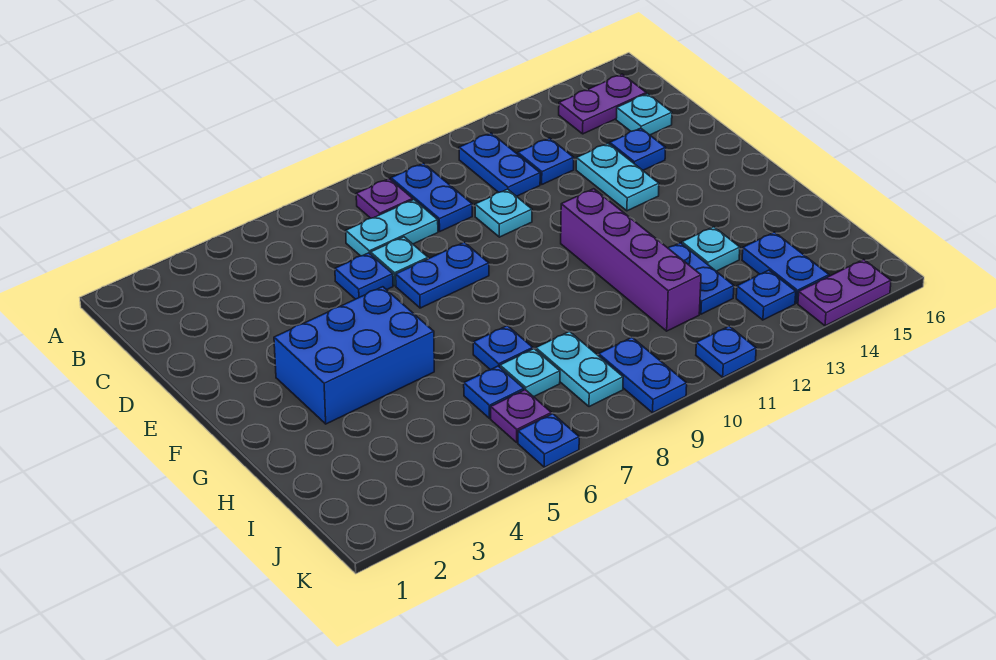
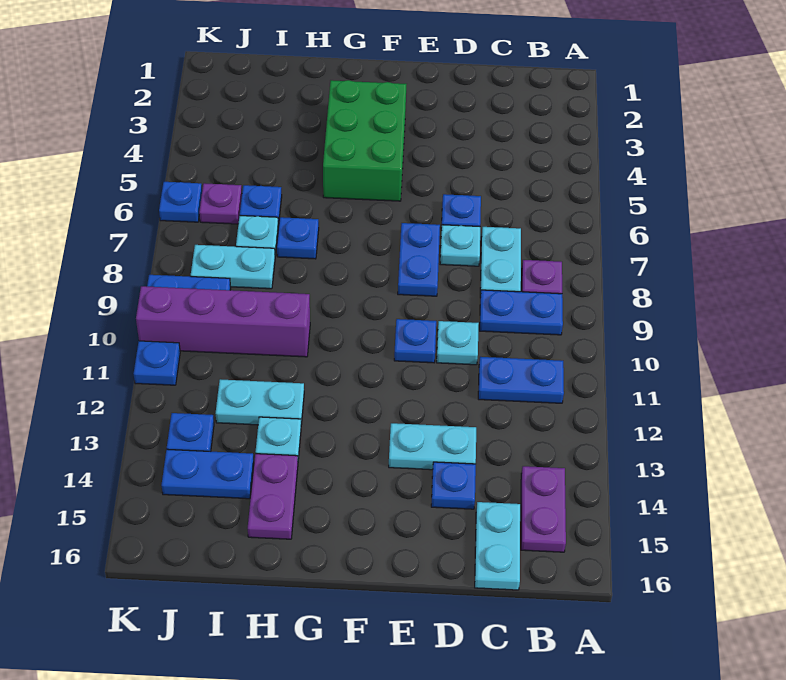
blue plate C12 level 1 -> blue plate E10 level 1
cyan plate C15 level 1 -> cyan plate C15:C16 level 1
blue brick F3:G5 level 1 -> green brick F3:G5 level 1
purple brick F11:I11 level 1 -> purple brick H10:K10 level 1
blue plate H12:I12 level 1 -> cyan plate H12:I12 level 1
purple plate K14:K15 level 1 -> purple plate H14:H15 level 1

